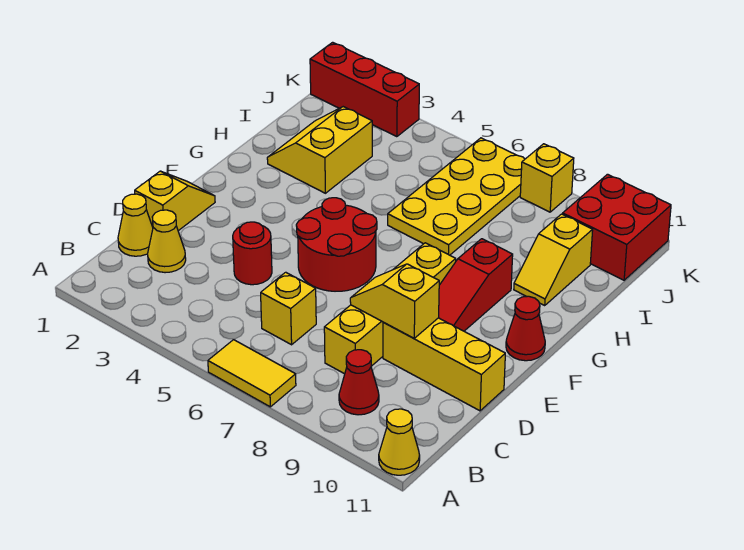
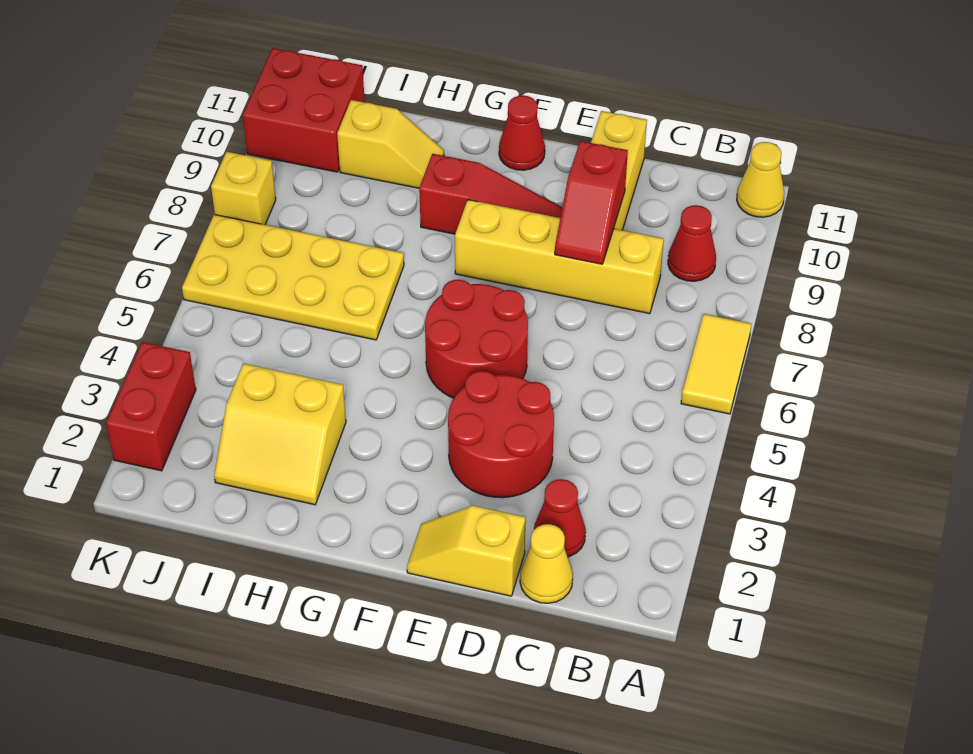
yellow cone C2 level 1 -> red cone C2 level 1
yellow brick C6 level 1 -> none
red round brick D4 level 1 -> red round brick D3:E4 level 1
yellow slope D8:D9 level 2 top 9 -> red slope D8:D9 level 2 top 9
red brick K1:K3 level 1 -> red brick K2:K3 level 1

